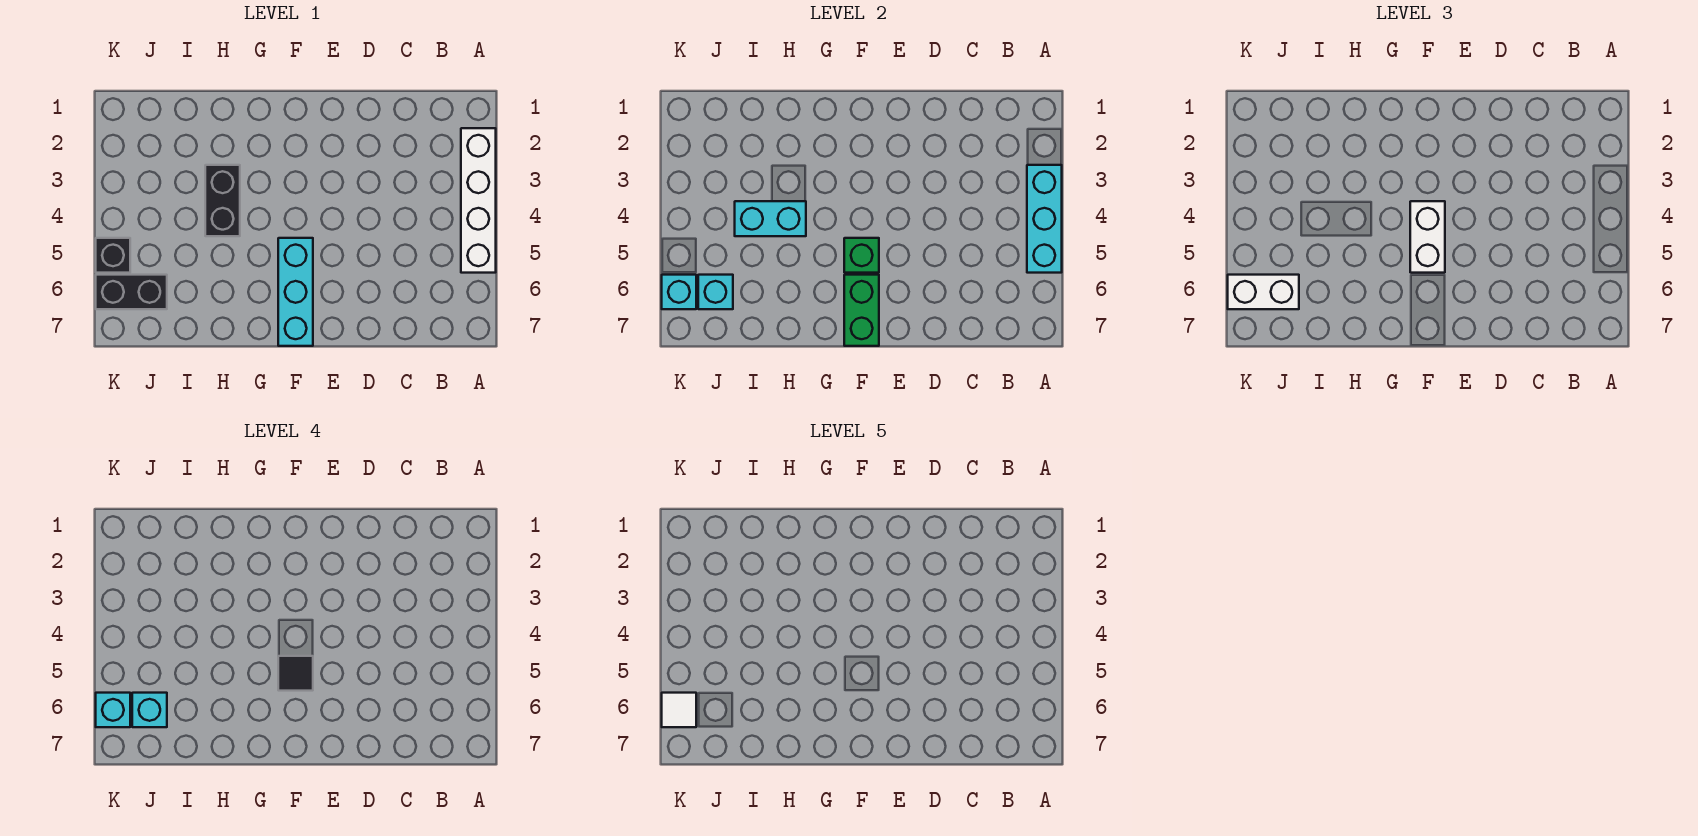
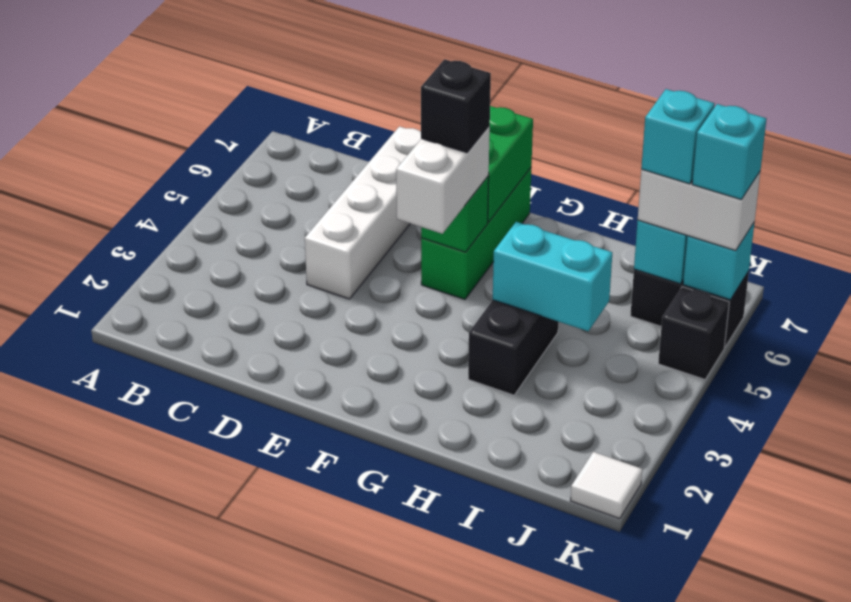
white brick A2:A5 level 1 -> white brick D4:D7 level 1
cyan brick A3:A5 level 2 -> none
cyan brick F5:F7 level 1 -> green brick F5:F7 level 1
black tile F5 level 4 -> black brick F5 level 4
white tile K6 level 5 -> white tile K1 level 1

